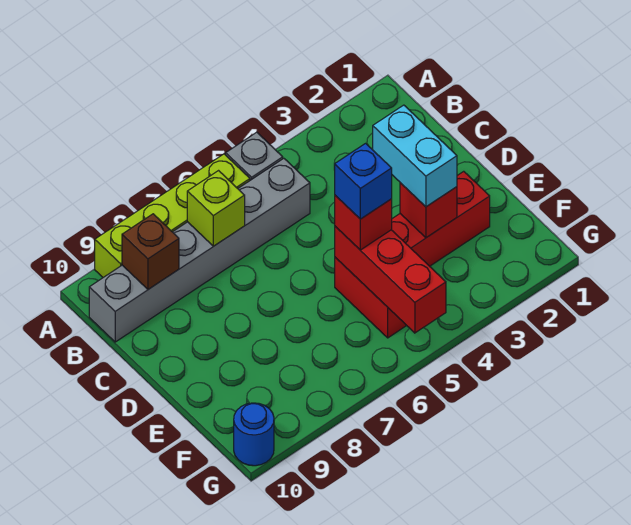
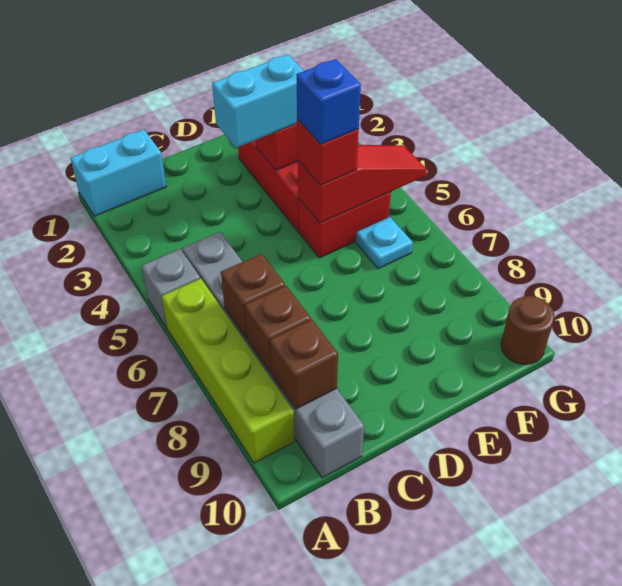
none -> cyan brick A1:B1 level 1
lime brick B7 level 2 -> brown brick B7 level 2
none -> brown brick B8 level 2
red brick E5:G5 level 2 -> red slope E5:G5 level 2 top E
none -> cyan plate F6 level 1
blue round brick G10 level 1 -> brown round brick G10 level 1

